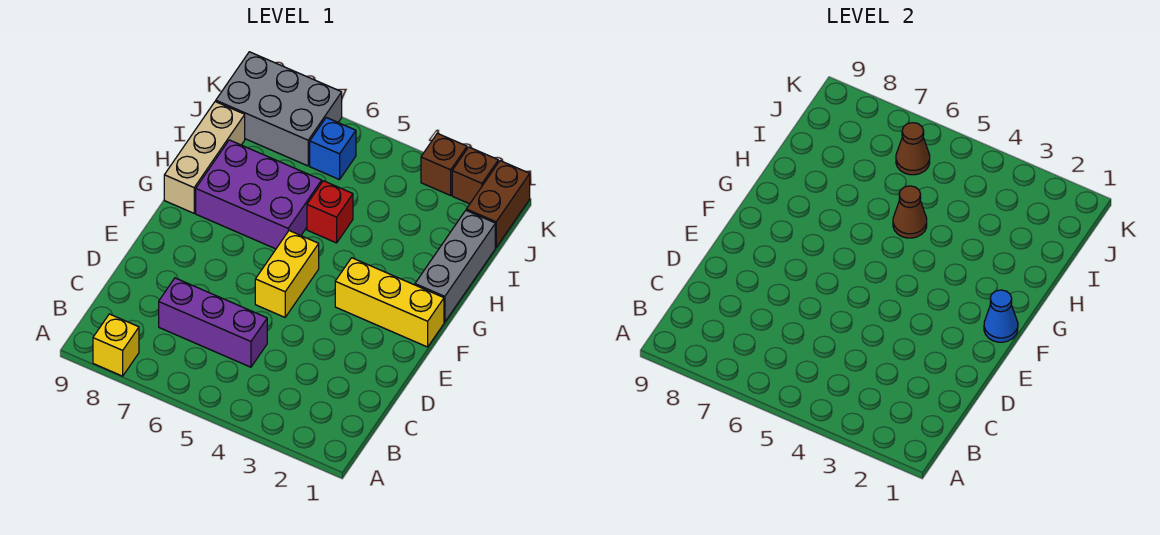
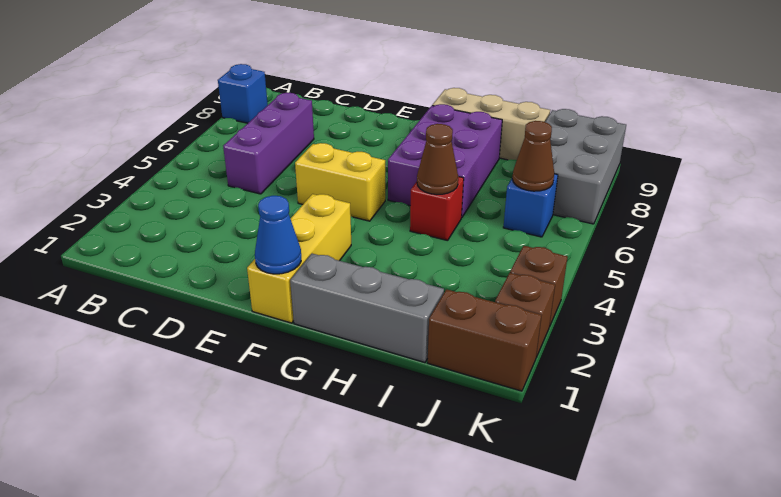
yellow brick A8 level 1 -> blue brick A8 level 1

